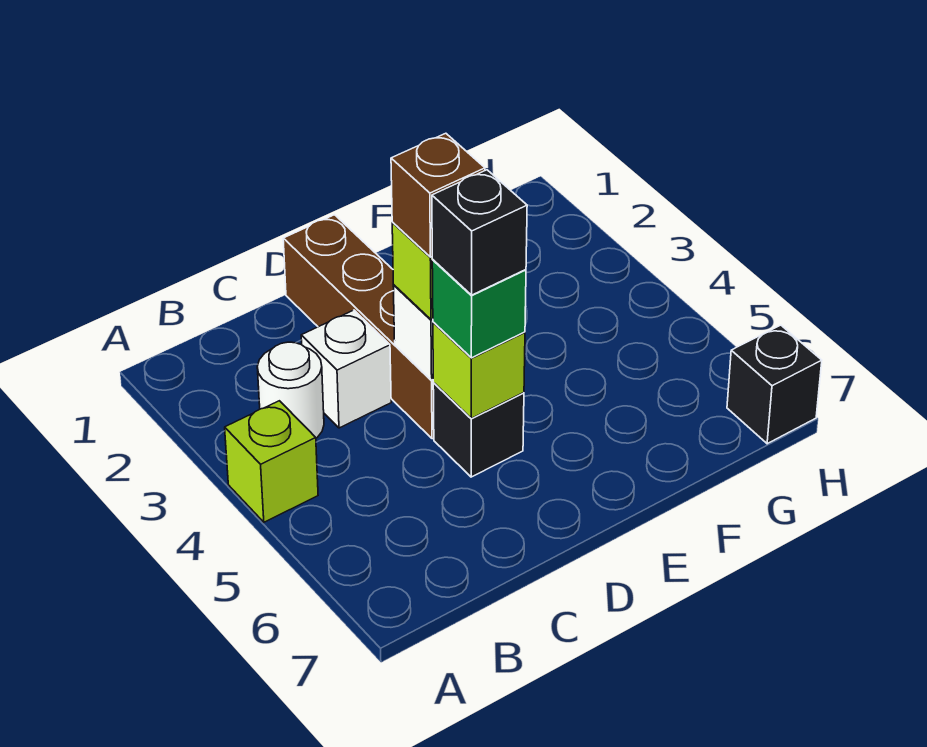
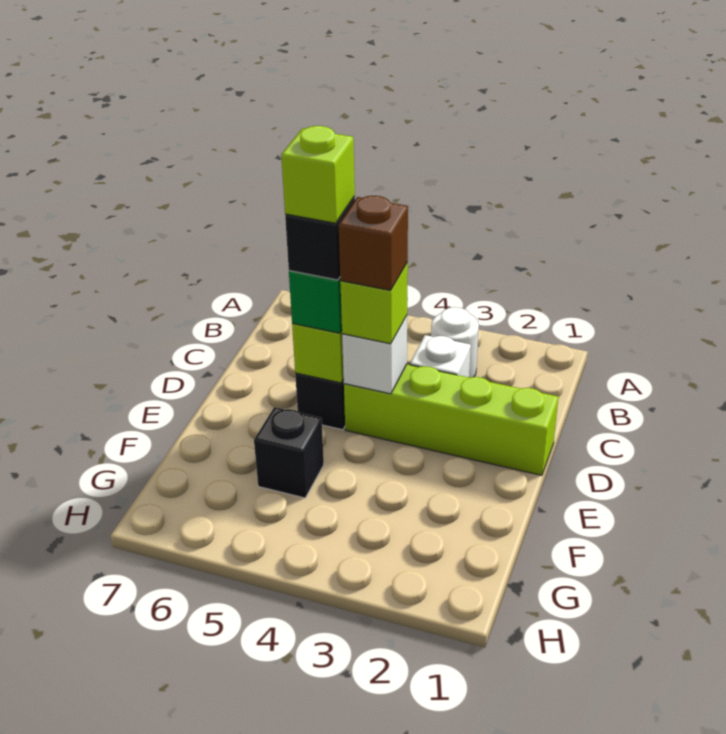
lime brick A4 level 1 -> lime brick D5 level 5
brown brick D1:D4 level 1 -> lime brick D1:D4 level 1
black brick H7 level 1 -> black brick F5 level 1

